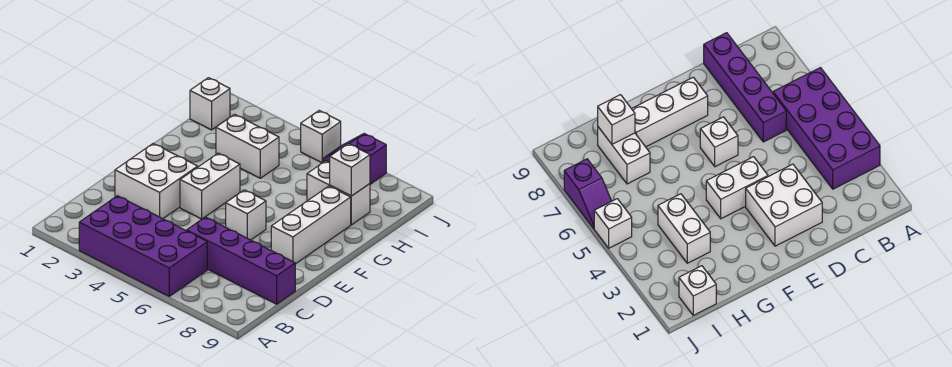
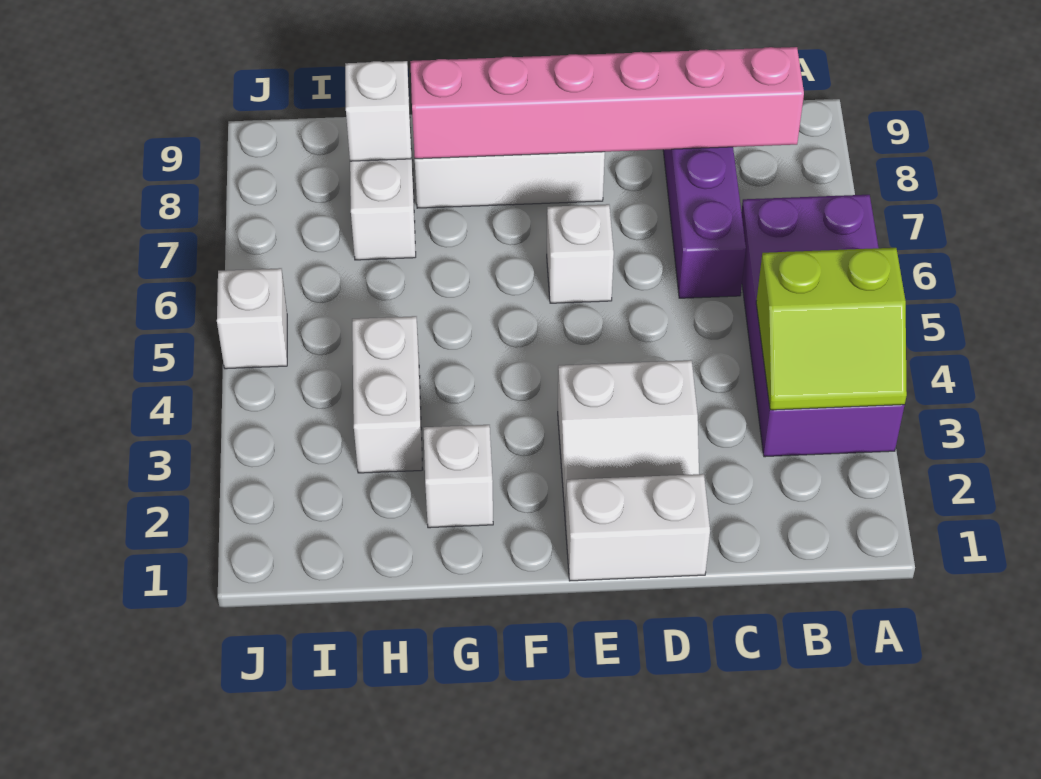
none -> lime slope A3:B4 level 2 top 4
none -> pink brick B8:G8 level 2
white brick D2:E3 level 1 -> white slope D2:E3 level 1 top 3
white brick E4:F4 level 1 -> white brick D1:E1 level 1
white brick I1 level 1 -> white brick G2 level 1
purple slope J6:J7 level 1 top 7 -> none

